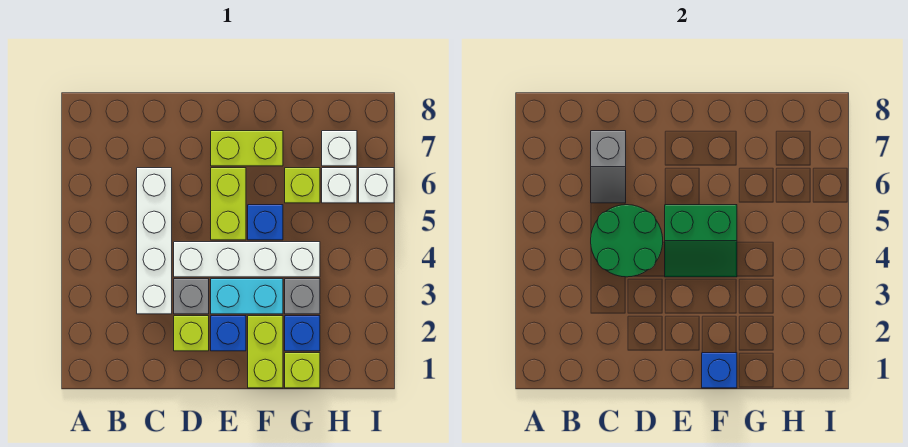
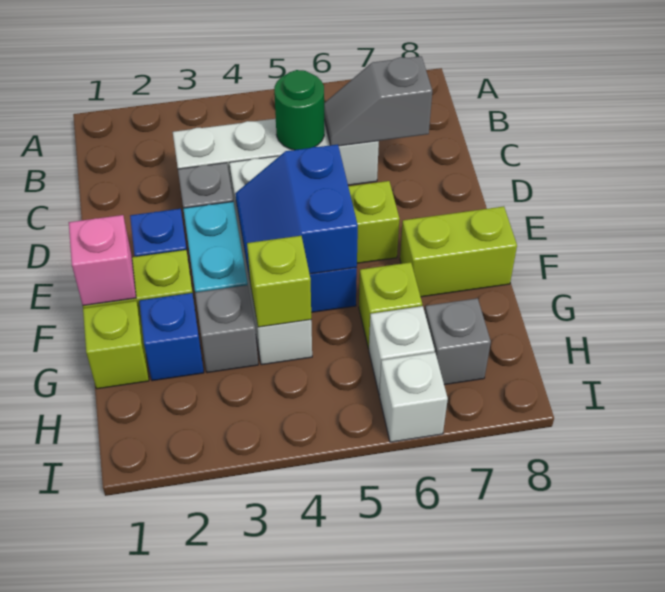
green round brick C4:D5 level 2 -> green round brick C5 level 2
lime brick D2 level 1 -> lime brick G4 level 2
green slope E4:F5 level 2 top 5 -> blue slope E4:F5 level 2 top 5
lime brick E7:F7 level 1 -> lime brick F7:F8 level 1
blue brick F1 level 2 -> pink brick F1 level 2
white brick H7 level 1 -> grey brick H7 level 1

